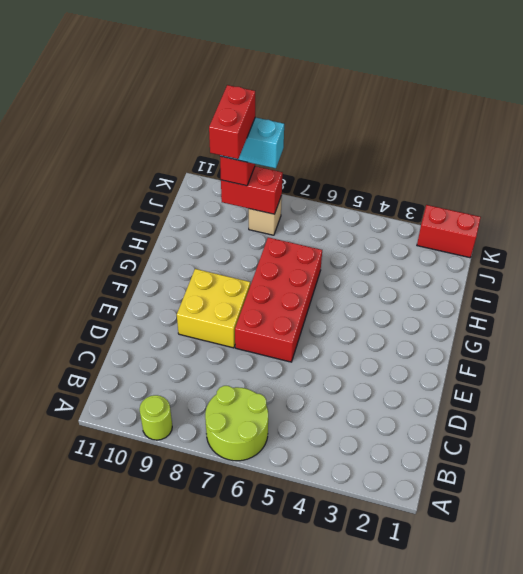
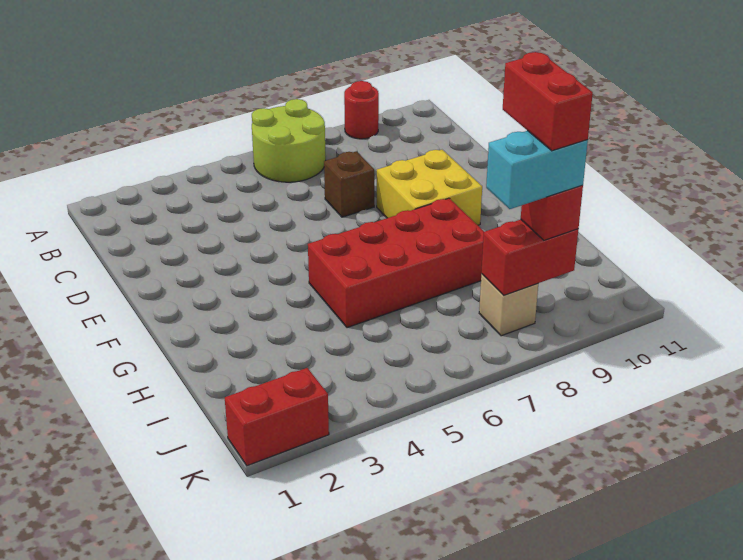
lime round brick A9 level 1 -> red round brick A9 level 1
none -> brown brick D7 level 1
red brick E6:H7 level 1 -> red brick G5:H8 level 1

